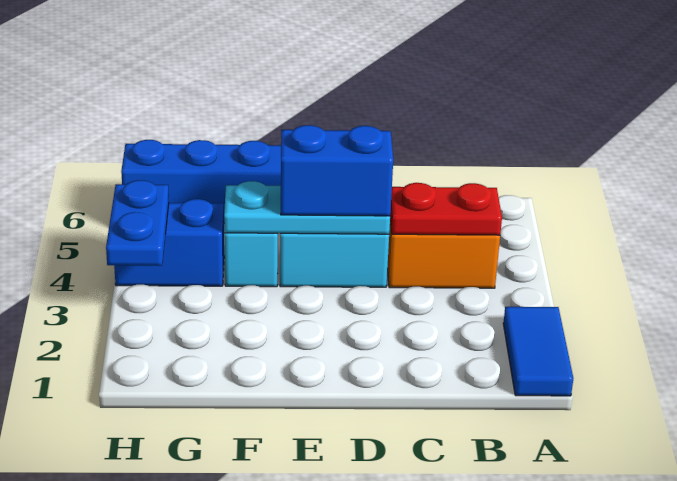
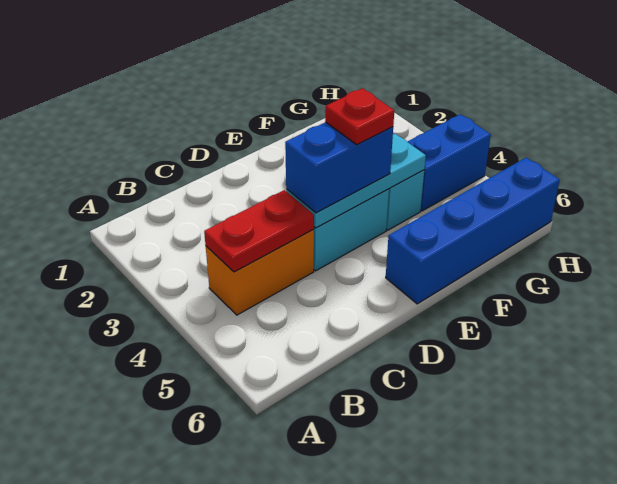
blue tile A1:A2 level 1 -> none
none -> red plate E4 level 4
blue plate H3:H4 level 2 -> none

